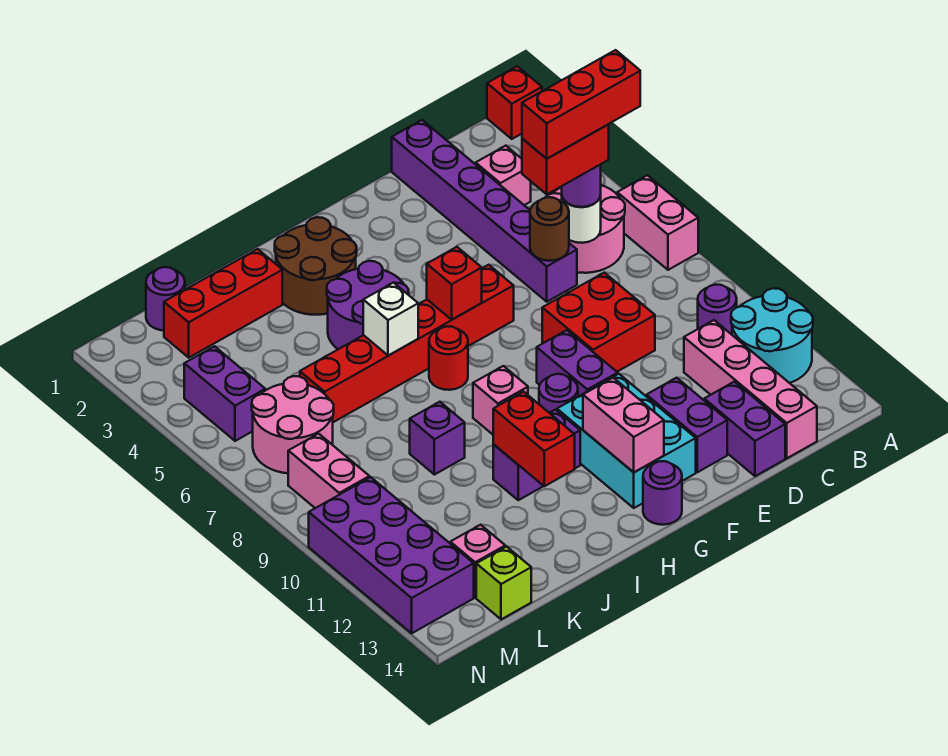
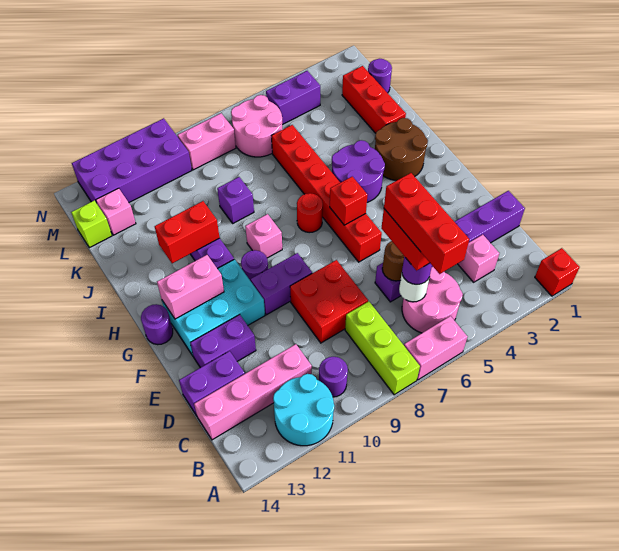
none -> lime brick A8:C8 level 1
white brick I6 level 2 -> none

